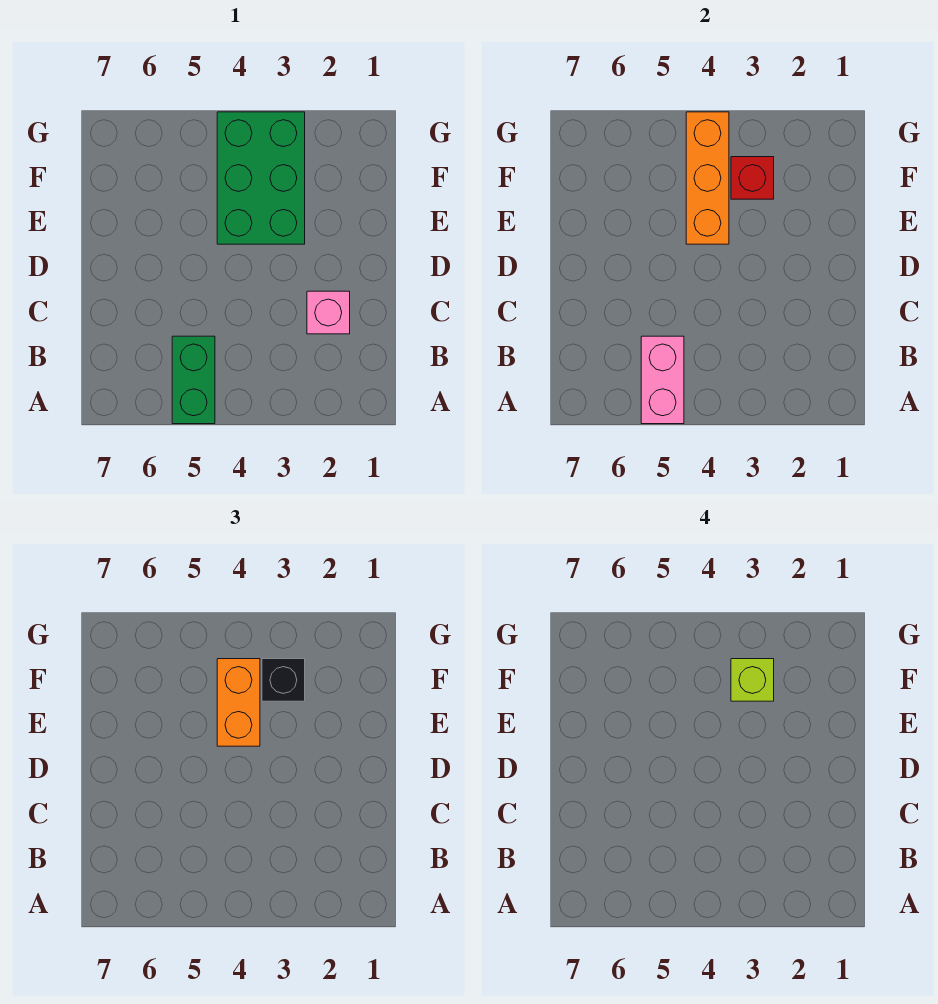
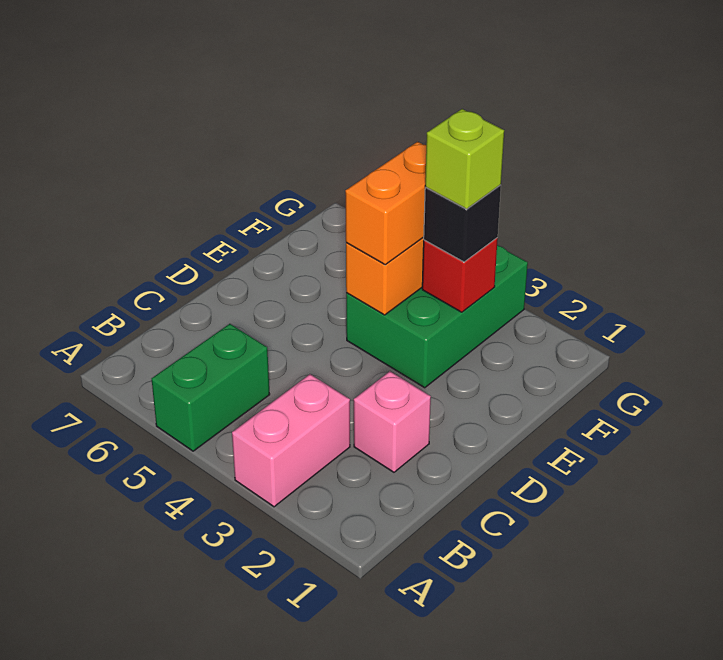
pink brick A5:B5 level 2 -> pink brick A3:B3 level 1

